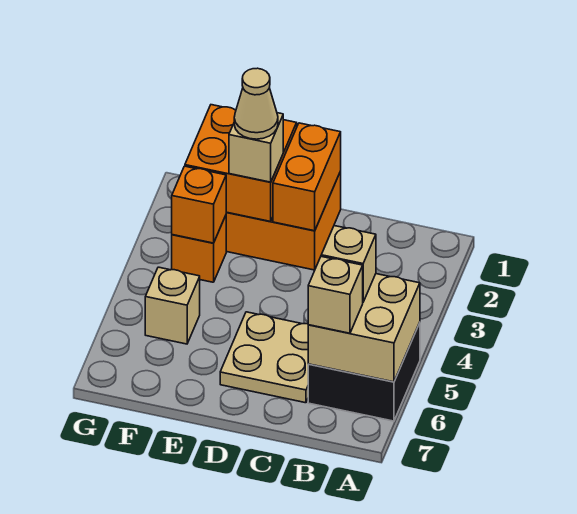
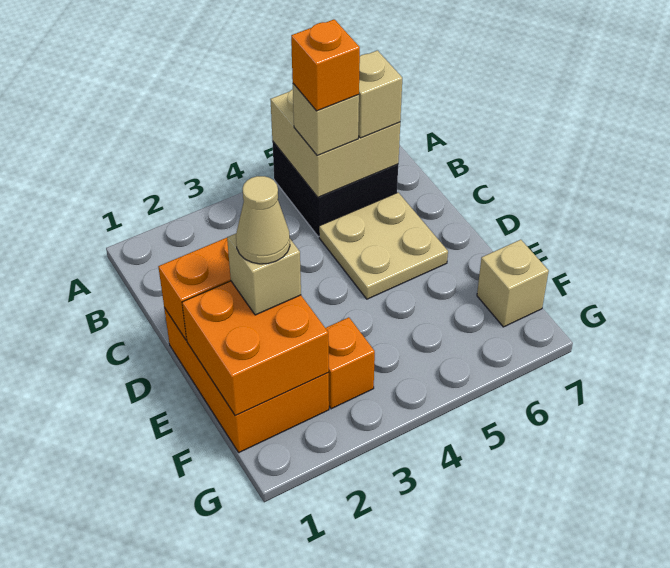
orange brick F3 level 2 -> orange brick B5 level 4
tan brick F5 level 1 -> tan brick F7 level 1

